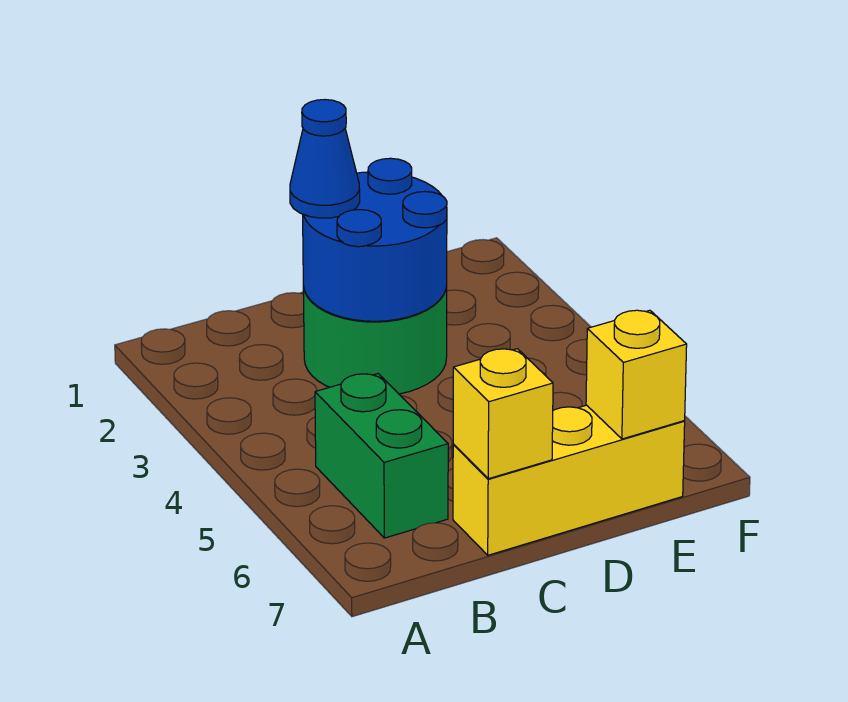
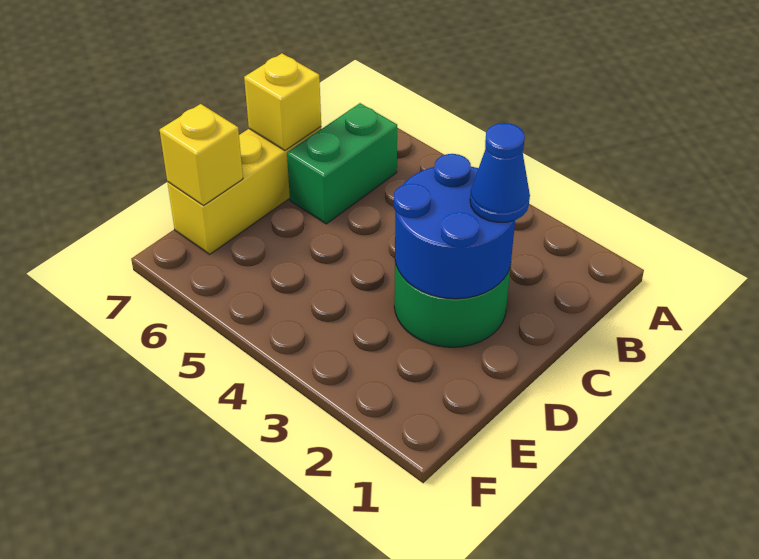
green brick B5:B6 level 1 -> green brick B6:C6 level 1

